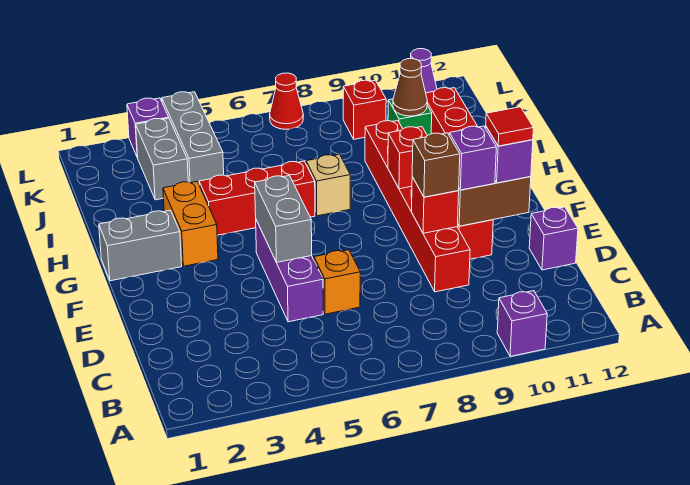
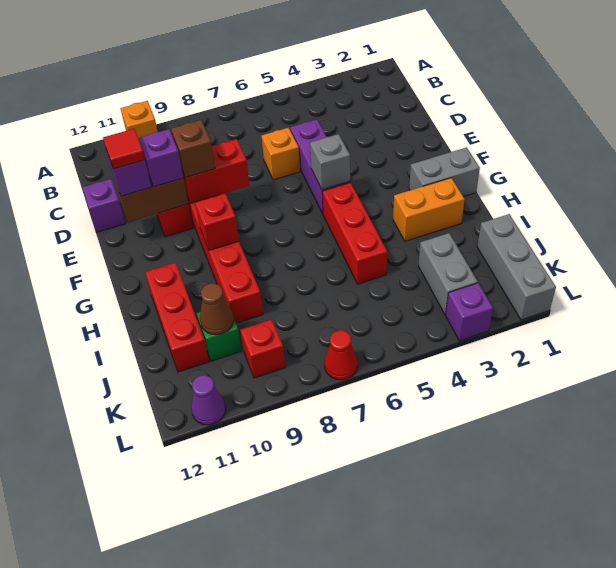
purple brick A10 level 1 -> orange brick A10 level 1
grey brick E5:F5 level 2 -> grey brick F5 level 2
red brick E9 level 2 -> red brick E8:E9 level 2
orange brick G3:H3 level 1 -> orange brick H2:H3 level 1
red brick H4:H6 level 1 -> red brick G5:I5 level 1
tan brick H7 level 1 -> none
grey brick J4:L4 level 1 -> grey brick J1:L1 level 1

